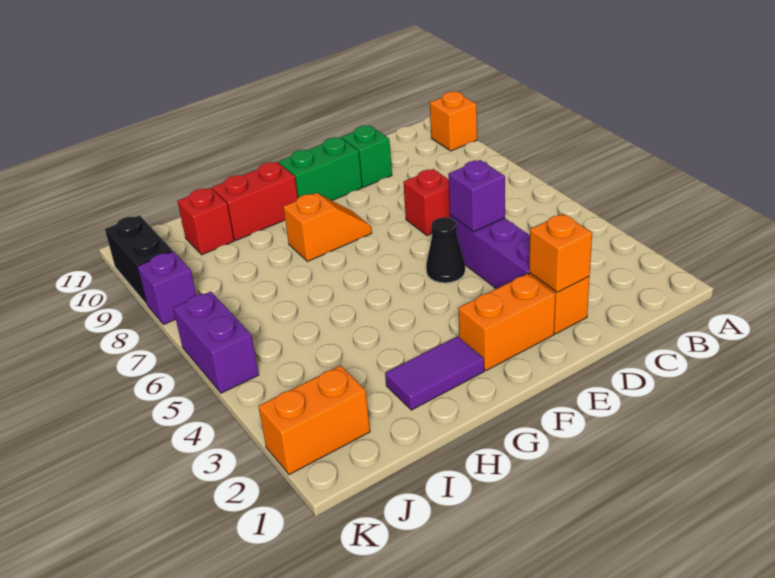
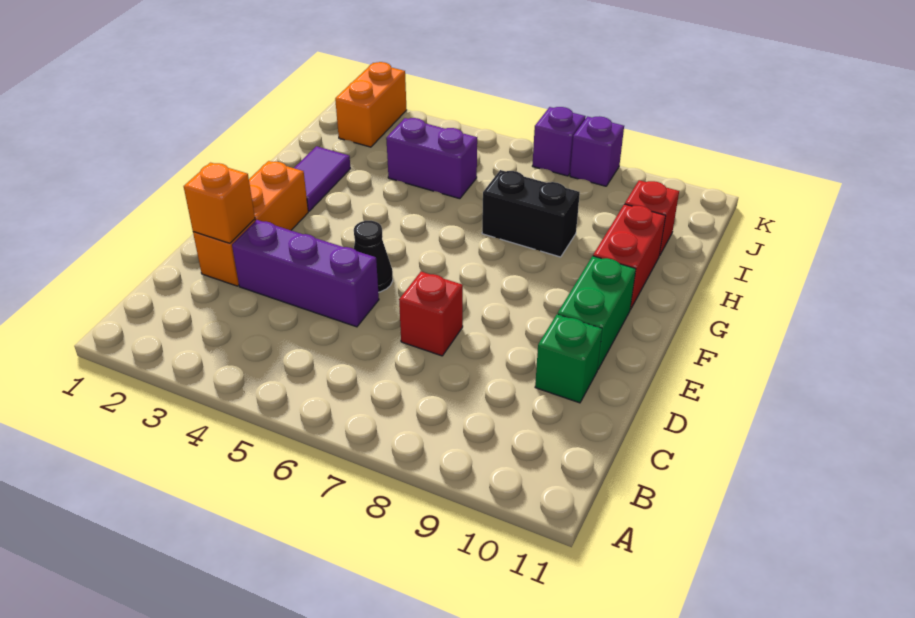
orange brick A10 level 1 -> none
purple brick D5 level 2 -> purple brick K7 level 1
orange slope F8:G8 level 1 top G -> none
purple brick K5:K6 level 1 -> purple brick I4:I5 level 1
black brick K9:K10 level 1 -> black brick H7:H8 level 1

